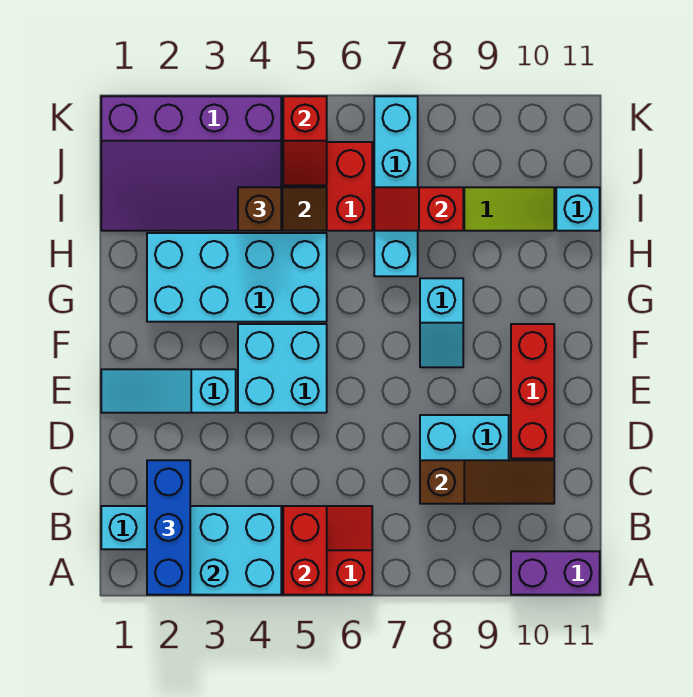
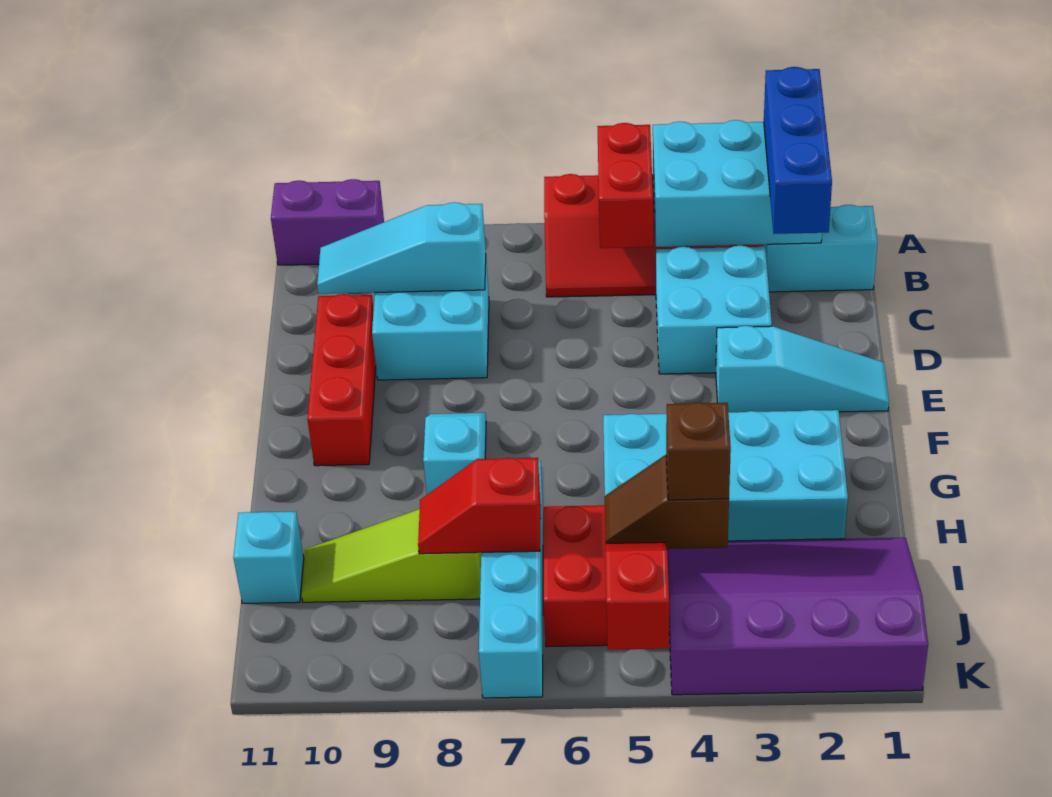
brown slope C8:C10 level 2 top 8 -> cyan slope C8:C10 level 2 top 8
cyan brick E4:F5 level 1 -> cyan brick C3:D4 level 1
red slope I7:I8 level 2 top 8 -> red slope I7:I8 level 2 top 7

